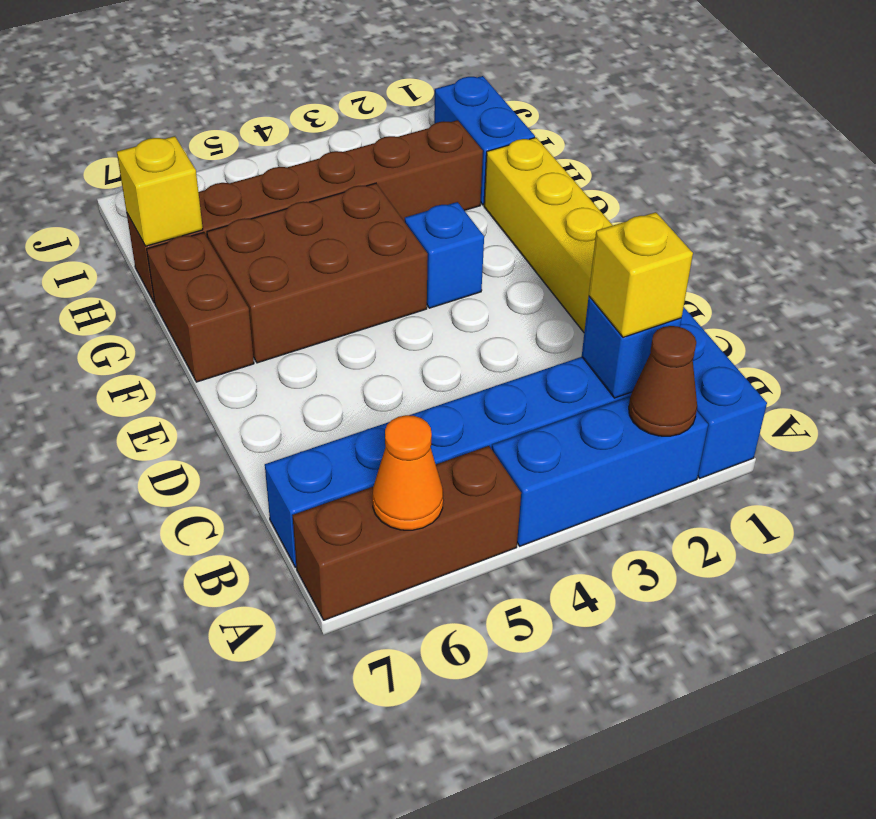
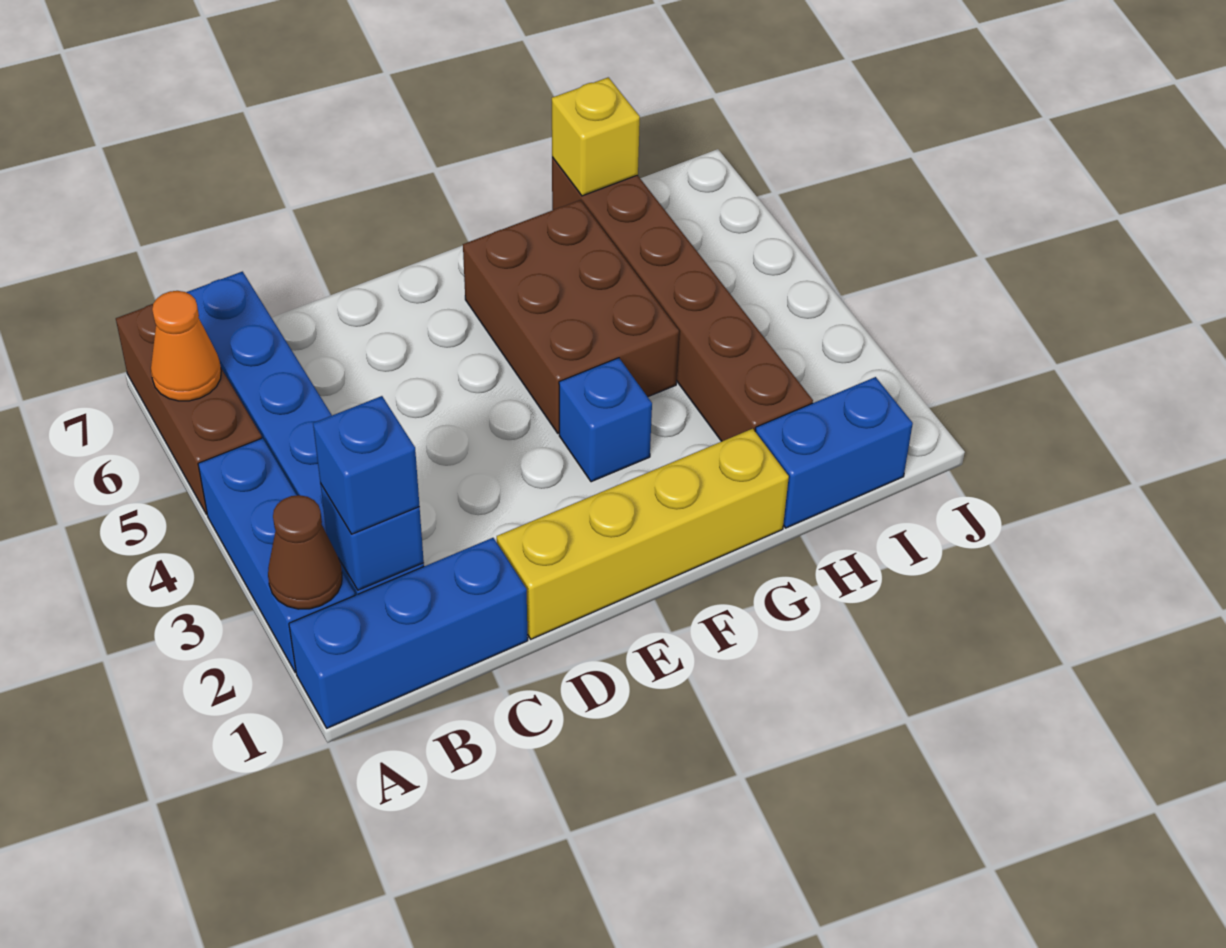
yellow brick B2 level 3 -> blue brick B2 level 3
brown brick F7:G7 level 1 -> none

